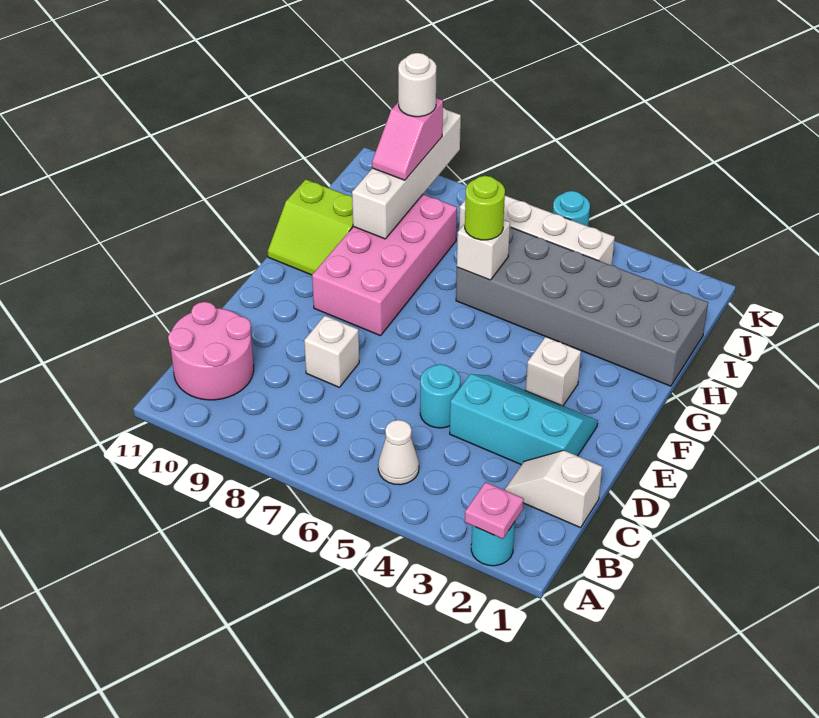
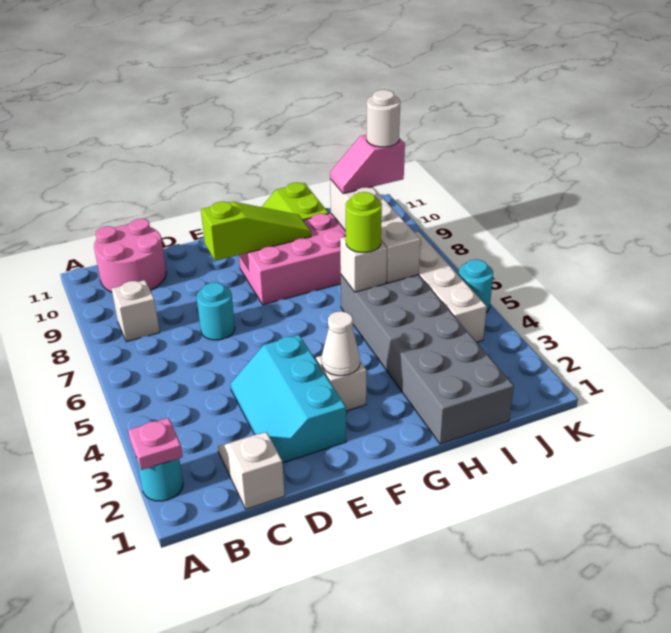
white cone B5 level 1 -> white cone F3 level 2
cyan slope D2:E4 level 1 top D -> cyan slope D2:E4 level 1 top E
cyan round brick D5 level 1 -> cyan round brick D7 level 1
white brick D8 level 1 -> white brick B8 level 1
none -> lime slope E9:G9 level 2 top E
white brick H9:K9 level 2 -> white brick I6:I9 level 2

